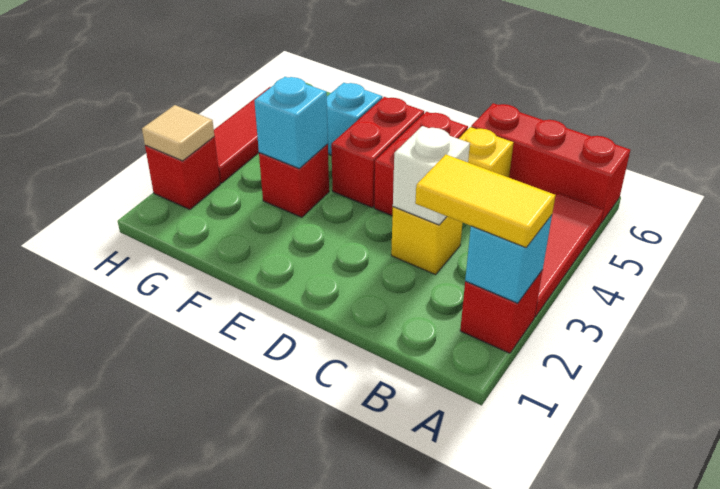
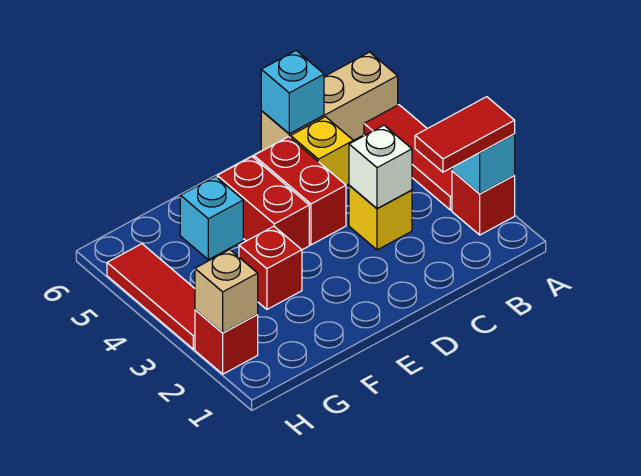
yellow tile A2:B2 level 3 -> red tile A2:B2 level 3
red brick A6:C6 level 1 -> tan brick A6:C6 level 1
cyan brick F3 level 2 -> cyan brick C6 level 2
tan tile H2 level 2 -> tan brick H2 level 2

